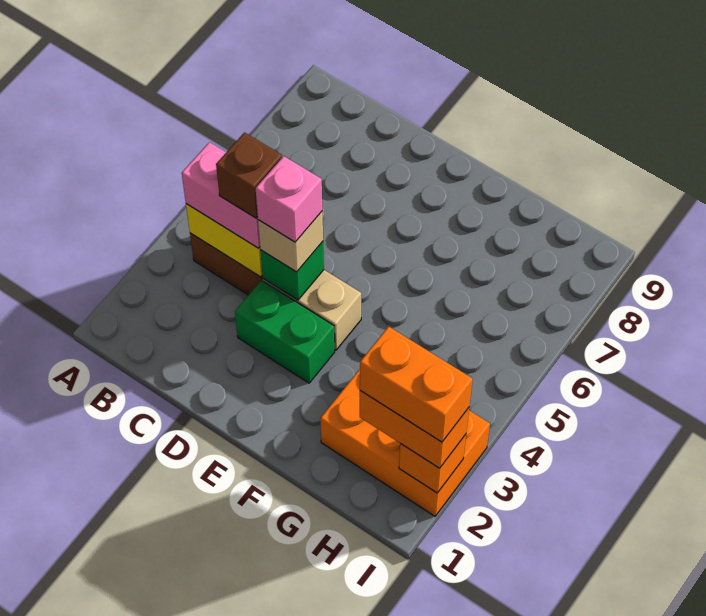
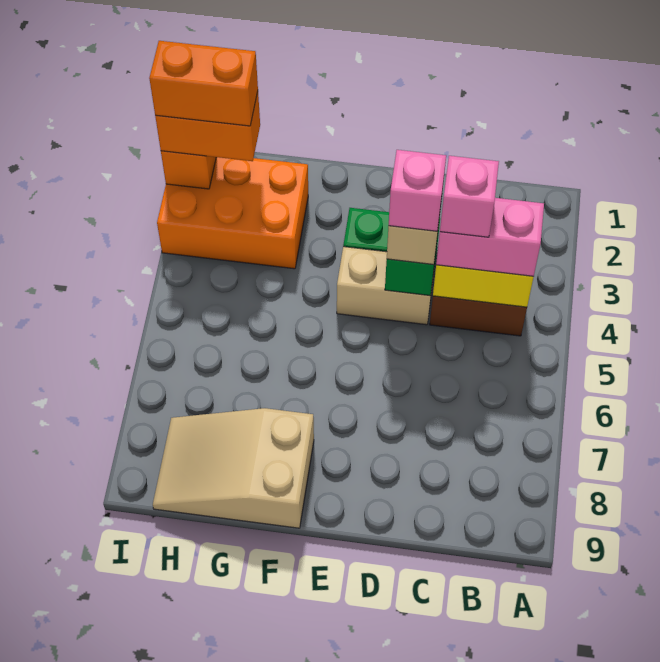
brown brick C4 level 4 -> pink brick C4 level 4
none -> tan slope F8:H9 level 1 top F

